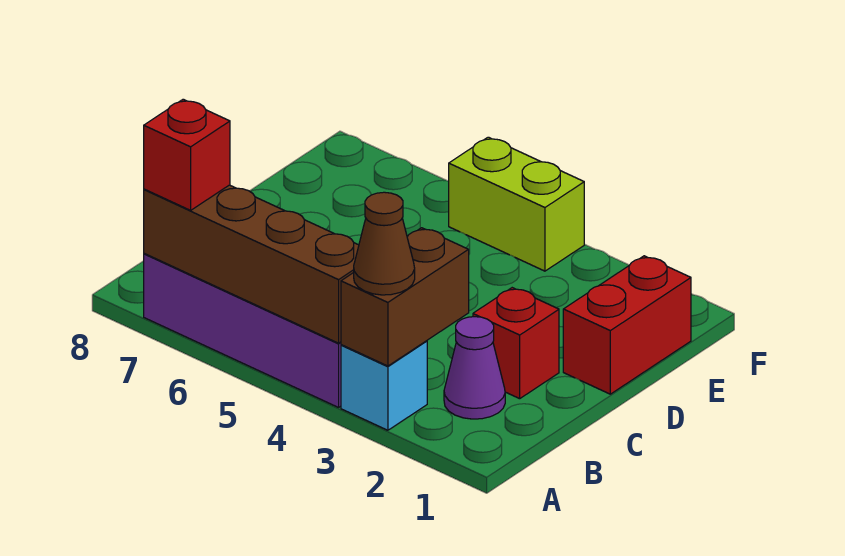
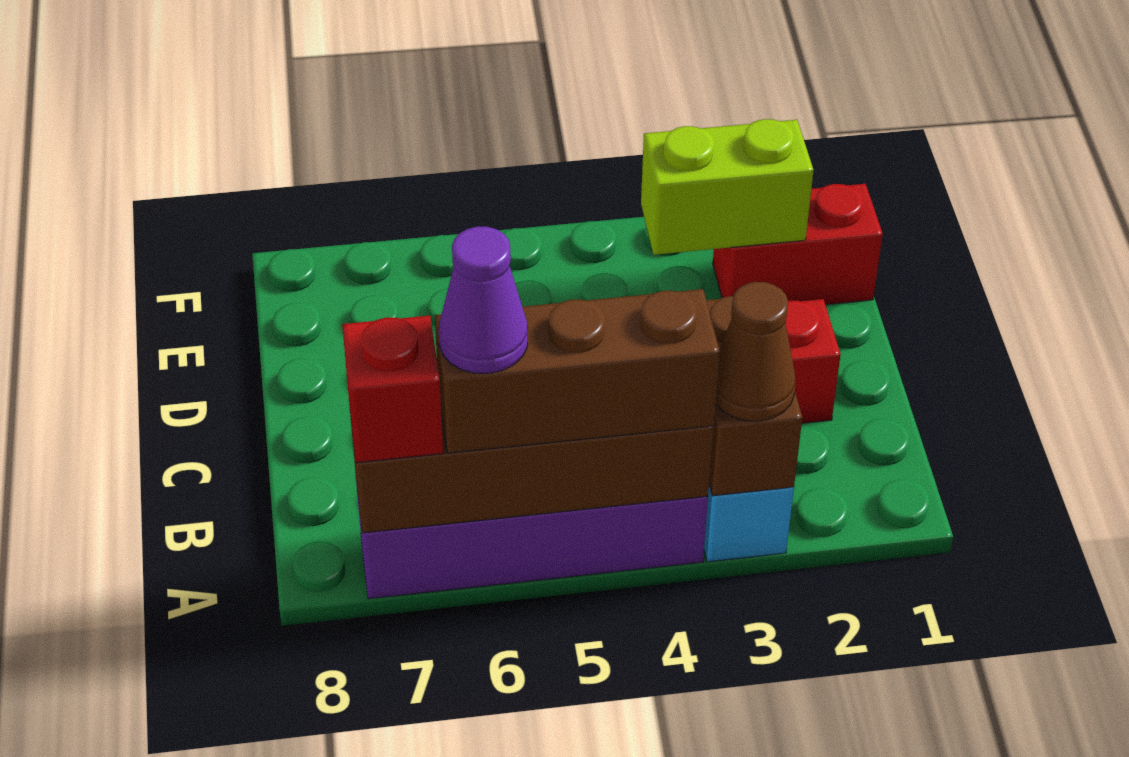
none -> brown brick A4:A6 level 3
purple cone B2 level 1 -> purple cone A6 level 4
red brick D1:E1 level 1 -> red brick E1:E2 level 1
lime brick F4:F5 level 1 -> lime brick E2:E3 level 2

